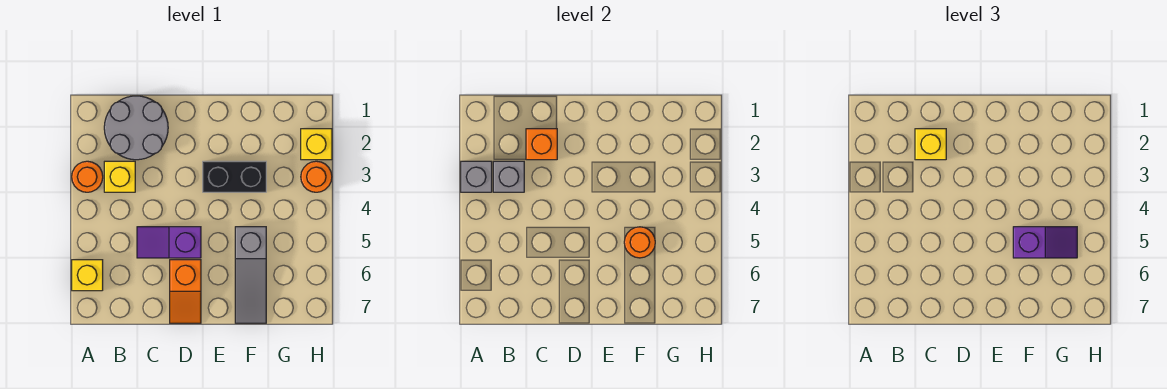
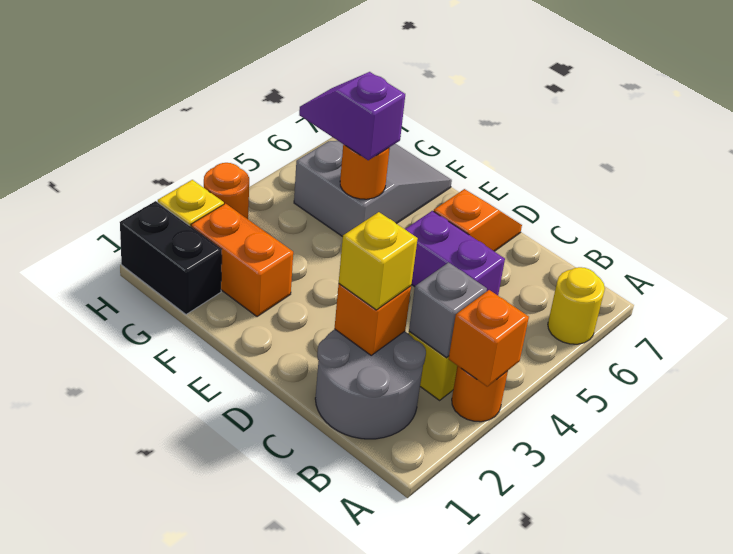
grey brick A3 level 2 -> orange brick A3 level 2
yellow brick A6 level 1 -> yellow round brick A6 level 1
purple slope C5:D5 level 1 top D -> purple brick C5:D5 level 1
black brick E3:F3 level 1 -> black brick G1:H1 level 1
none -> orange brick F2:G2 level 1
grey slope F5:F7 level 1 top 5 -> grey slope F5:G7 level 1 top 5

